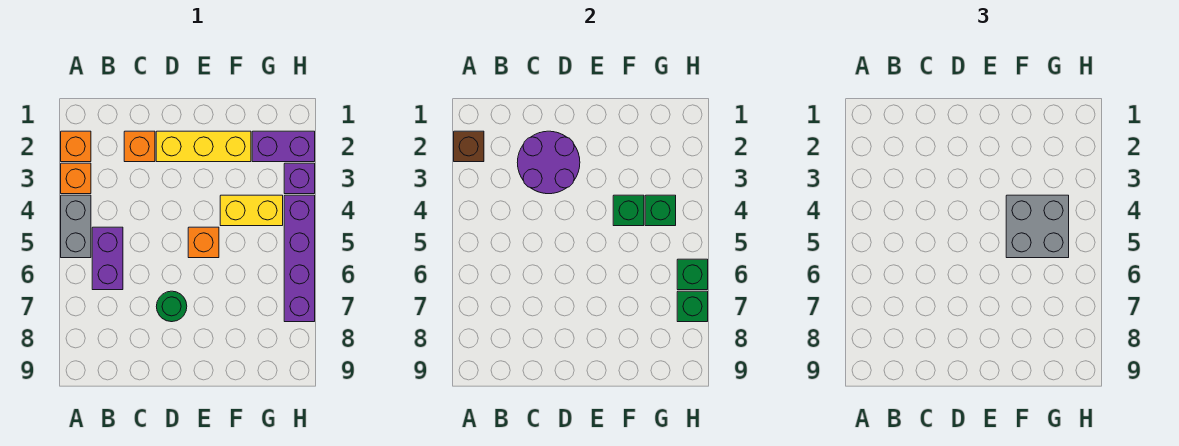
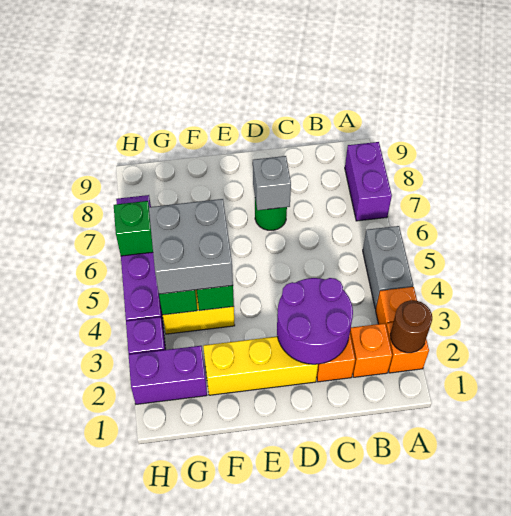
brown brick A2 level 2 -> brown round brick A2 level 2
purple brick B5:B6 level 1 -> purple brick A7:A8 level 1
none -> grey brick D7 level 2
orange brick E5 level 1 -> orange brick B2 level 1
green brick H7 level 2 -> none

